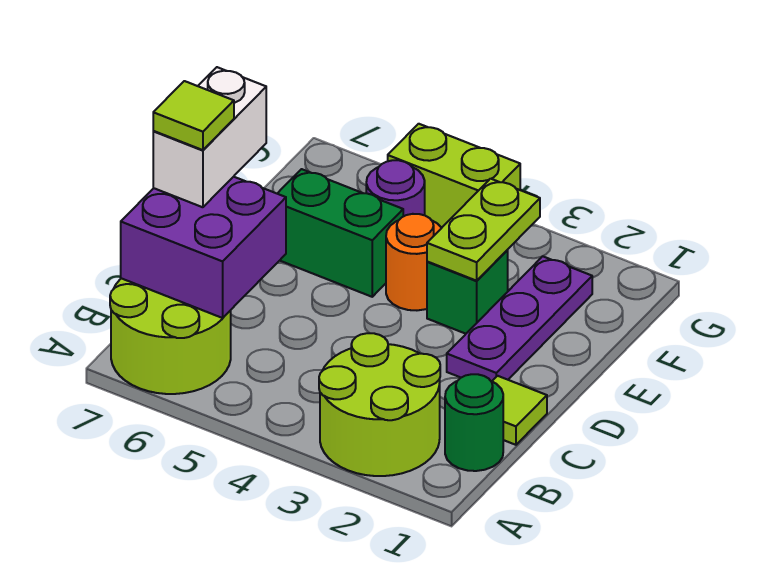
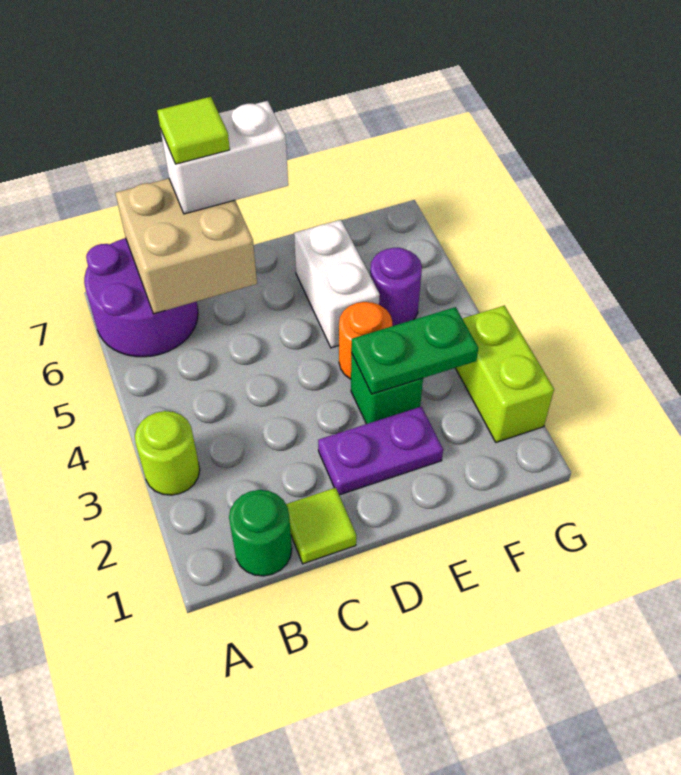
lime round brick A2:B3 level 1 -> lime round brick A3 level 1
lime round brick A6:B7 level 1 -> purple round brick A6:B7 level 1
purple brick B6:C7 level 2 -> tan brick B6:C7 level 2
purple plate D2:F2 level 1 -> purple plate D2:E2 level 1
lime plate E3:F3 level 2 -> green plate E3:F3 level 2
green brick E5:E6 level 1 -> white brick E5:E6 level 1
lime brick G4:G5 level 1 -> lime brick G2:G3 level 1

